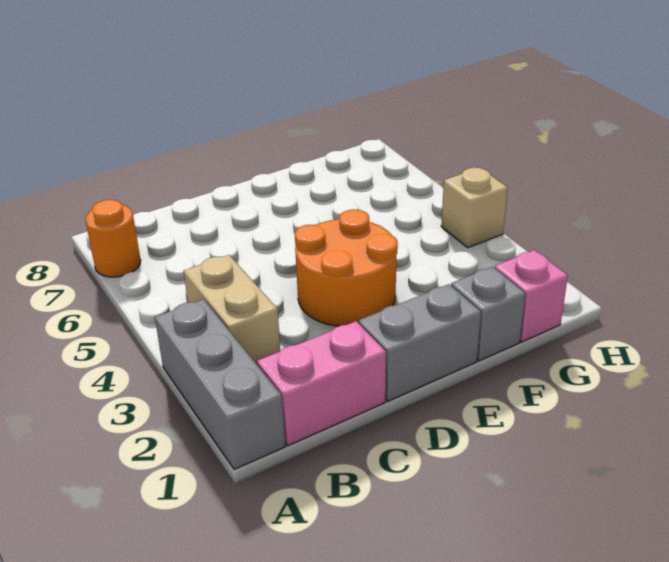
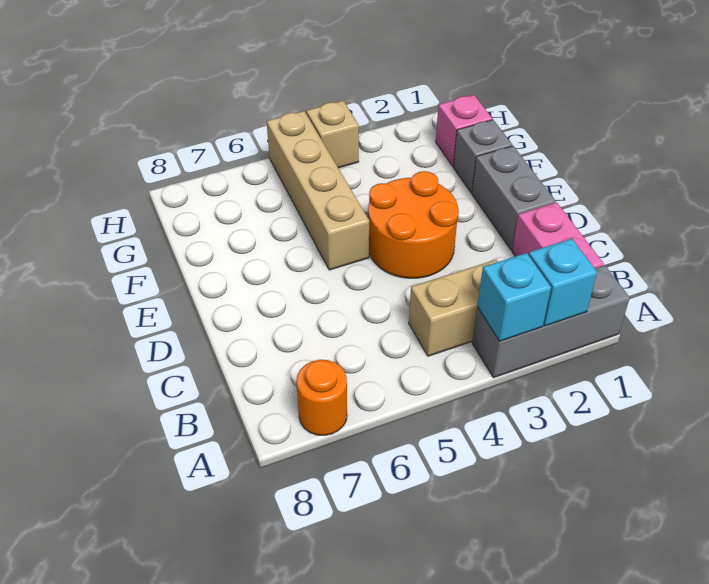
none -> cyan brick A2 level 2
none -> cyan brick A3 level 2
none -> tan brick E5:H5 level 1

